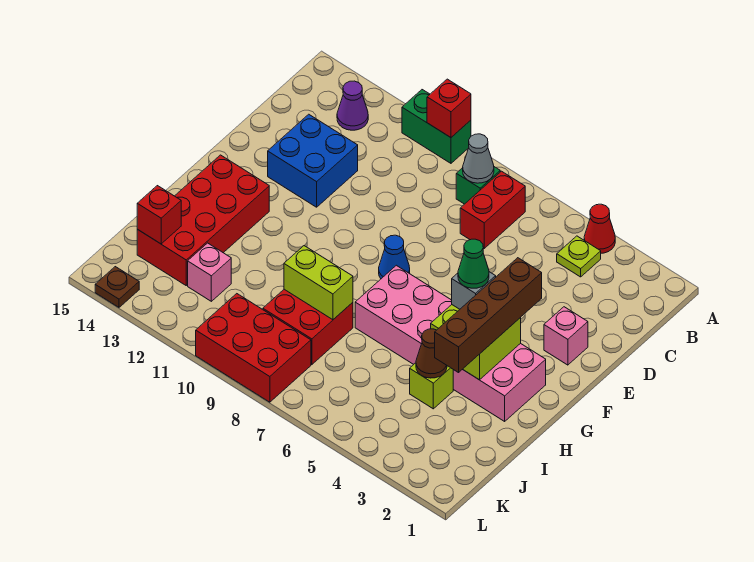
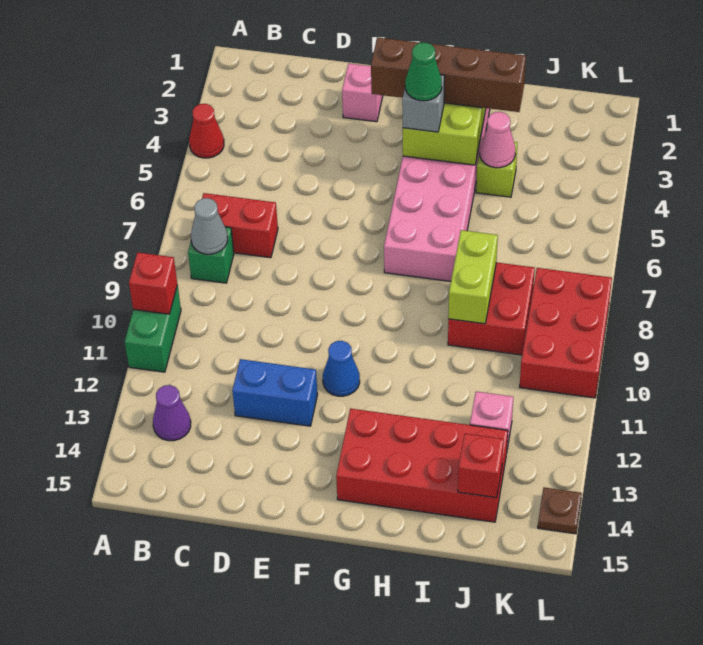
lime plate B4 level 1 -> none
blue brick D12:E13 level 1 -> blue brick D12:E12 level 1
blue cone F8 level 1 -> blue cone F11 level 1
brown cone I4 level 2 -> pink cone I4 level 2

